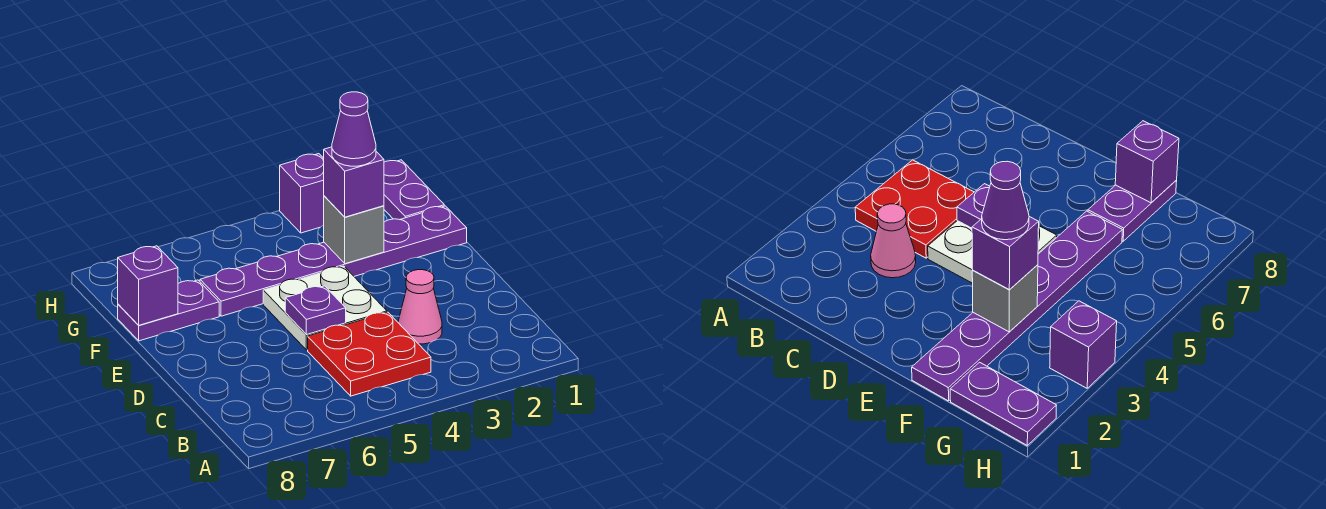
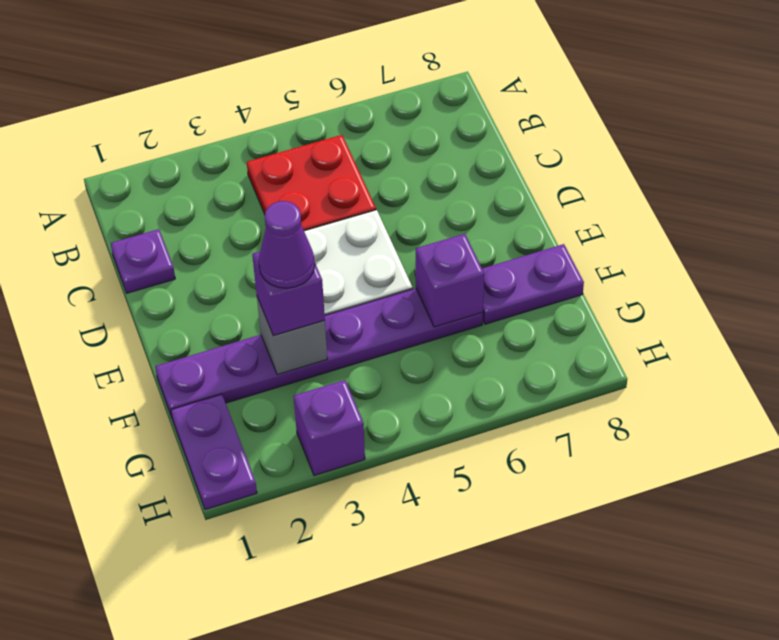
pink cone C3 level 1 -> none
purple plate D5 level 2 -> purple plate C1 level 1
purple brick F8 level 2 -> purple brick F6 level 2

